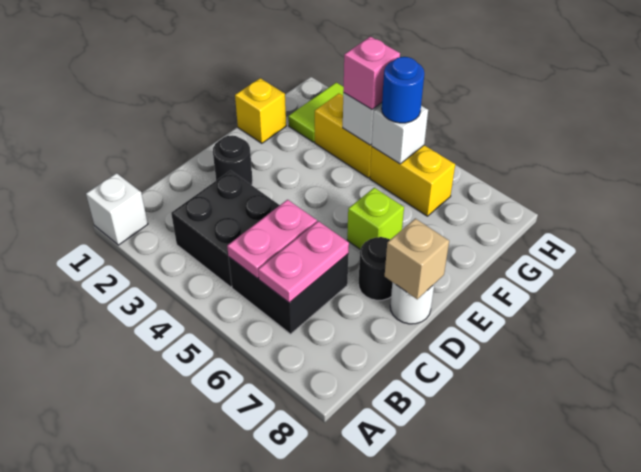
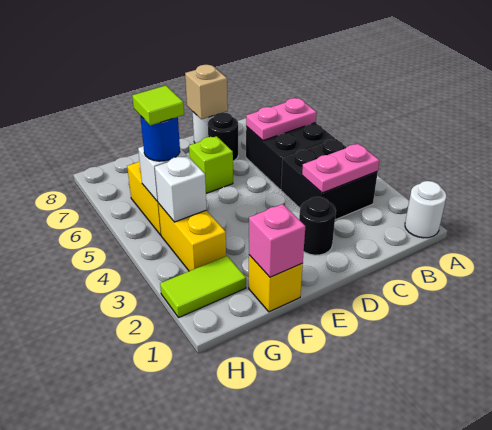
white brick A1 level 1 -> white round brick A1 level 1
pink plate B5:C5 level 2 -> pink plate B3:C3 level 2
pink brick G4 level 3 -> pink brick F1 level 2
none -> lime tile G5 level 4

